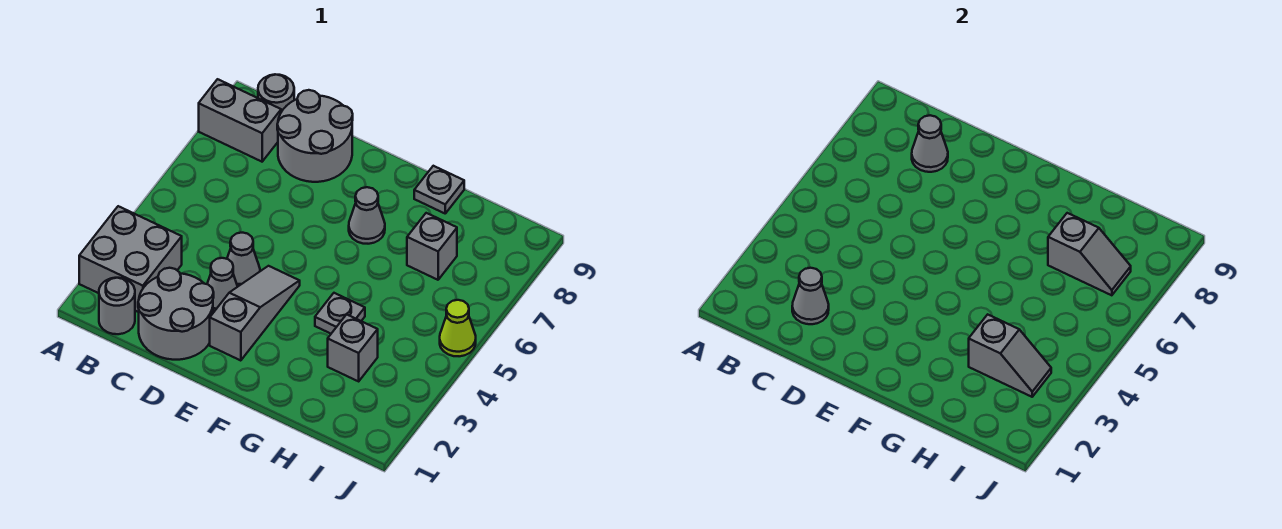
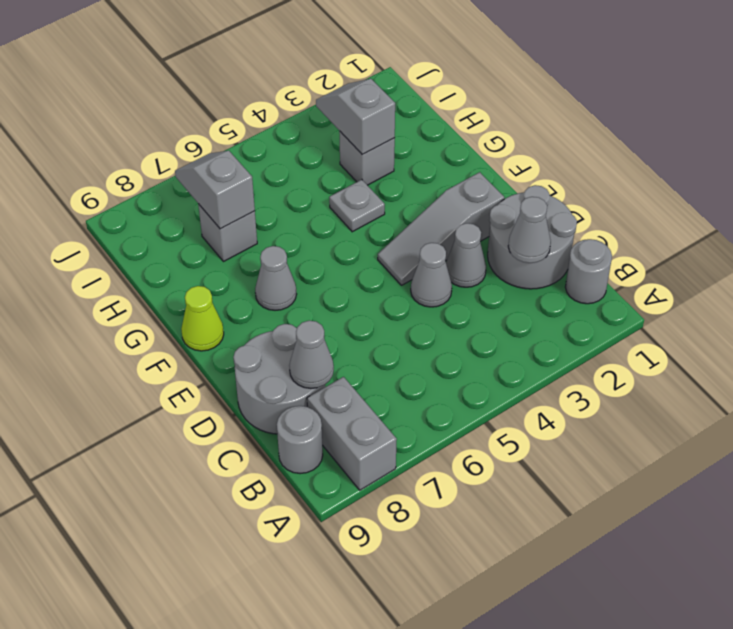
grey brick A2:B3 level 1 -> none
grey plate G9 level 1 -> none
lime cone J5 level 1 -> lime cone F9 level 1

